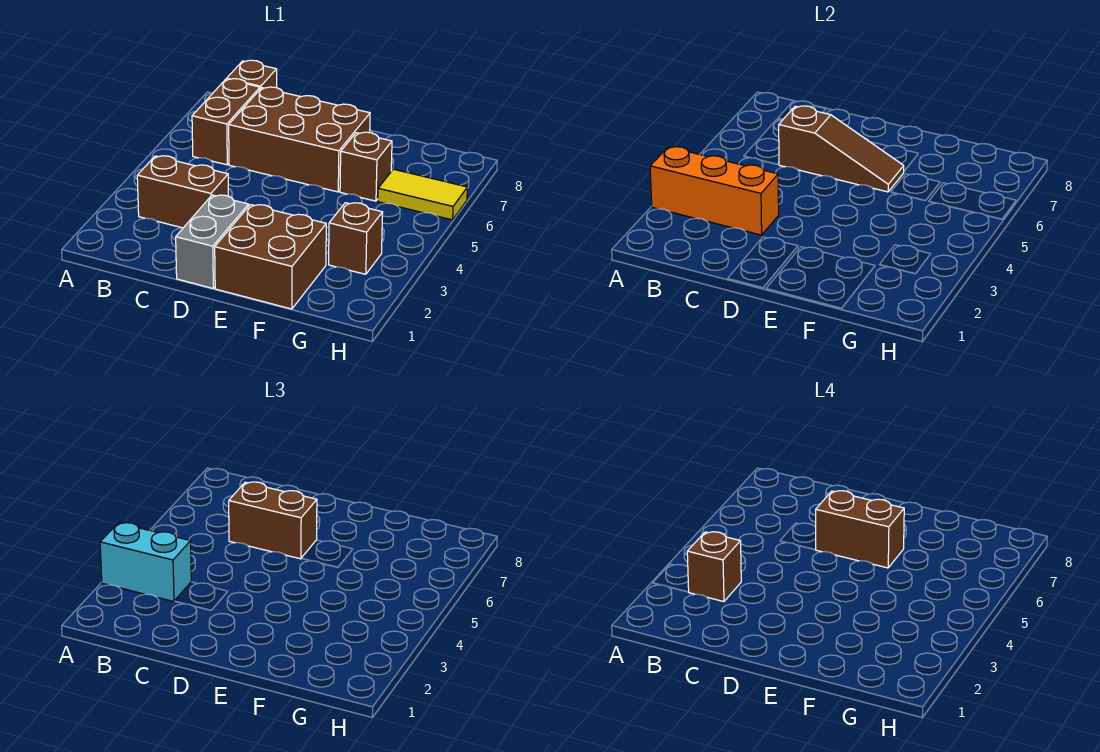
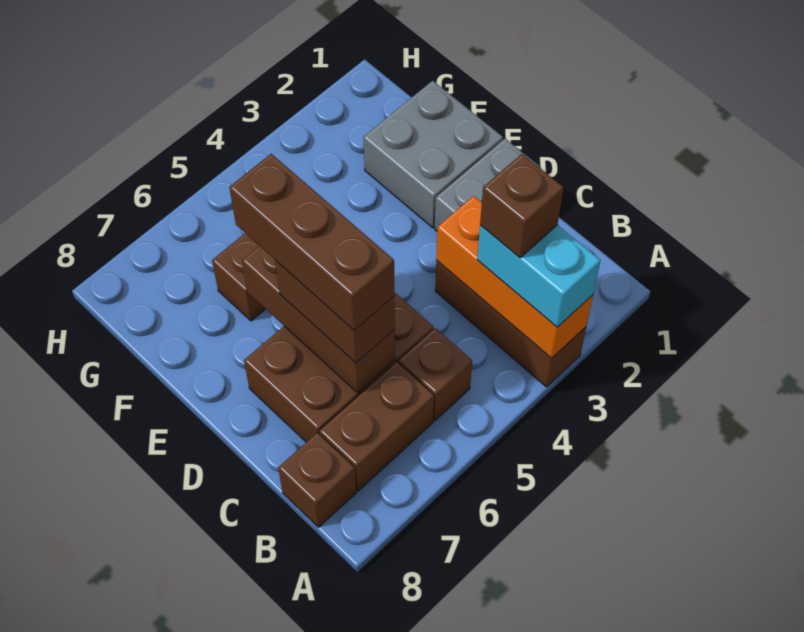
brown brick B3:C3 level 1 -> brown brick A3:C3 level 1
brown brick C6:E7 level 1 -> brown brick C5:D7 level 1
brown slope C6:E6 level 2 top C -> brown brick C6:E6 level 2
brown brick D6:E6 level 4 -> brown brick C6:E6 level 4
brown brick E1:F2 level 1 -> grey brick E1:F2 level 1
brown brick G3 level 1 -> brown brick B5 level 1
yellow tile G6:H6 level 1 -> none

